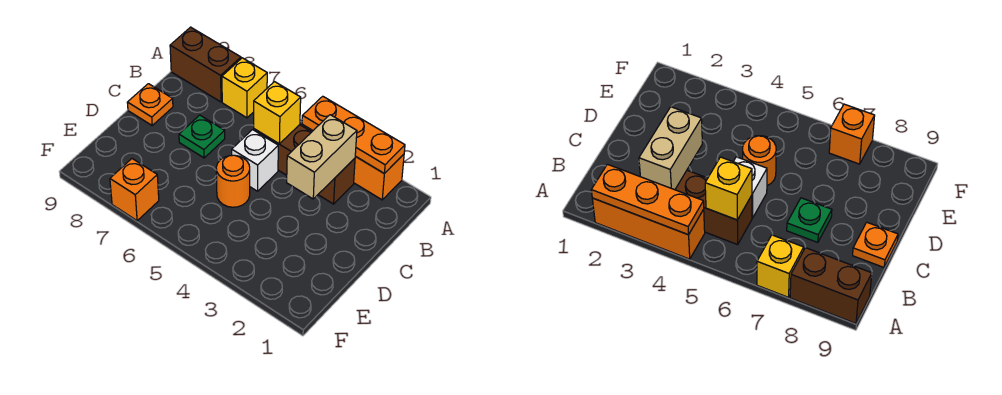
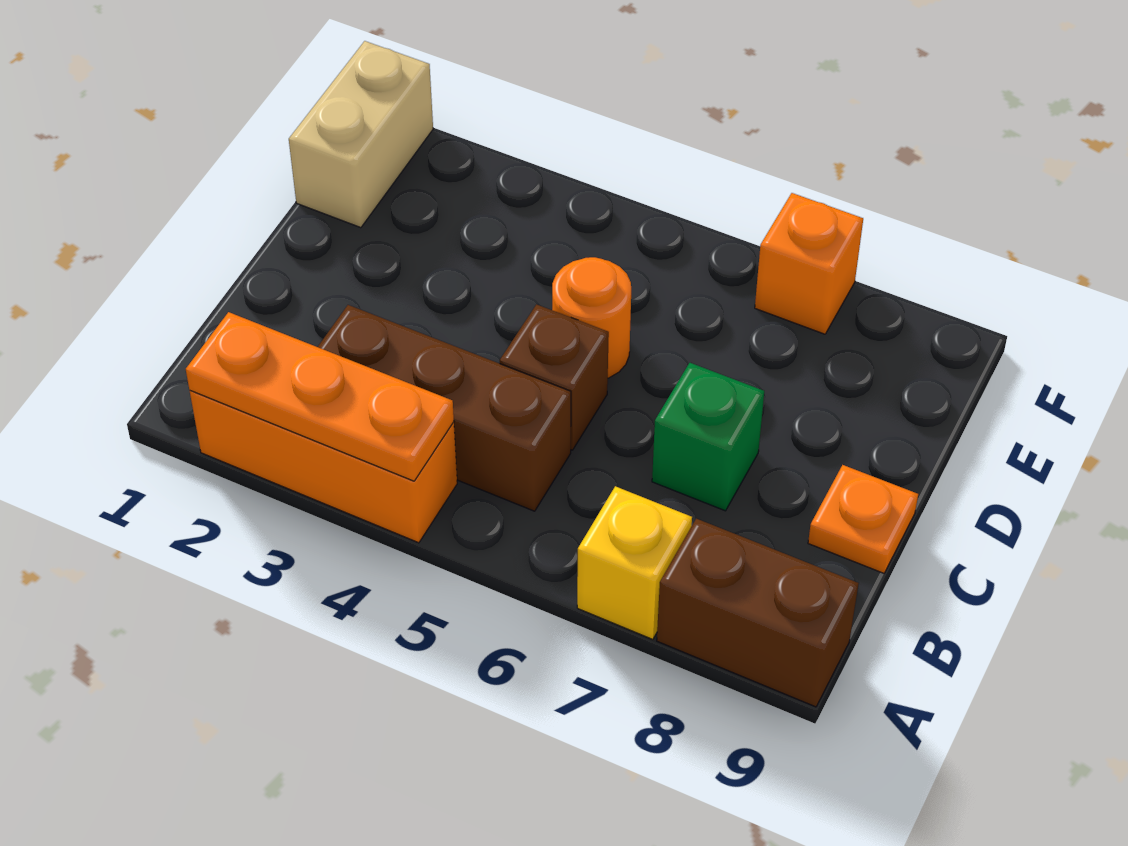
tan brick B3:C3 level 2 -> tan brick E1:F1 level 1
yellow brick B5 level 2 -> none
white brick C5 level 1 -> brown brick C5 level 1
green plate C7 level 1 -> green brick C7 level 1

